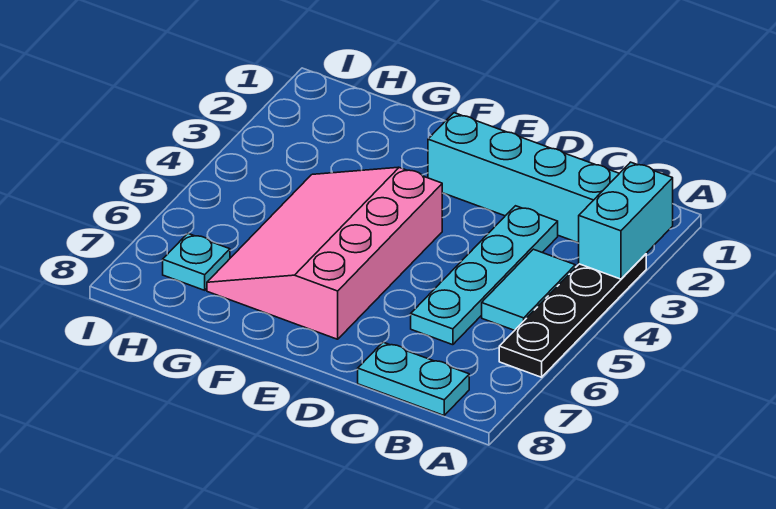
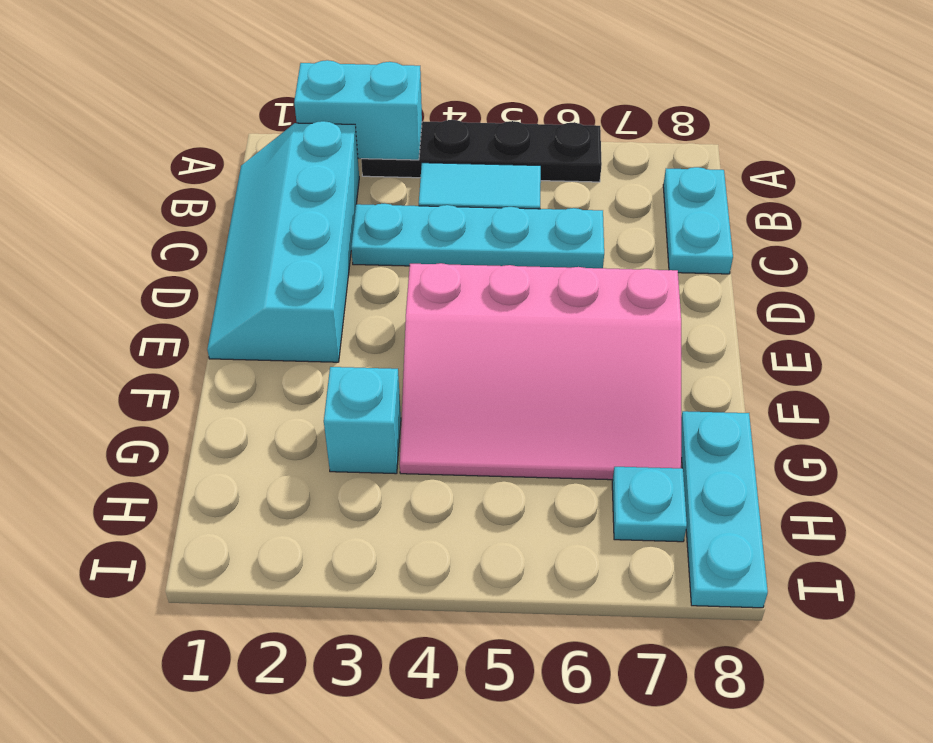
none -> cyan brick G3 level 1
none -> cyan plate G8:I8 level 1

